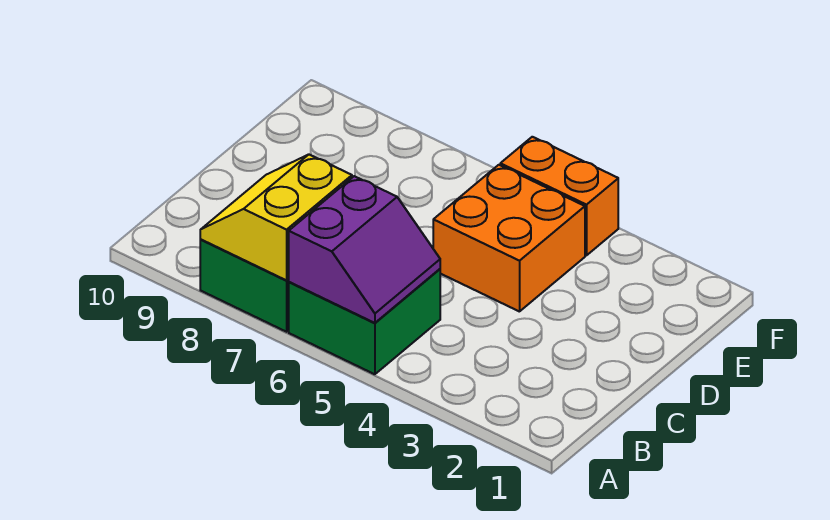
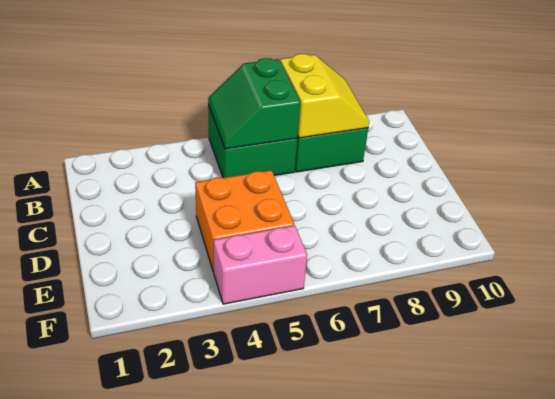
purple slope A5:B6 level 2 top 6 -> green slope A5:B6 level 2 top 6
orange brick F4:F5 level 1 -> pink brick F4:F5 level 1

